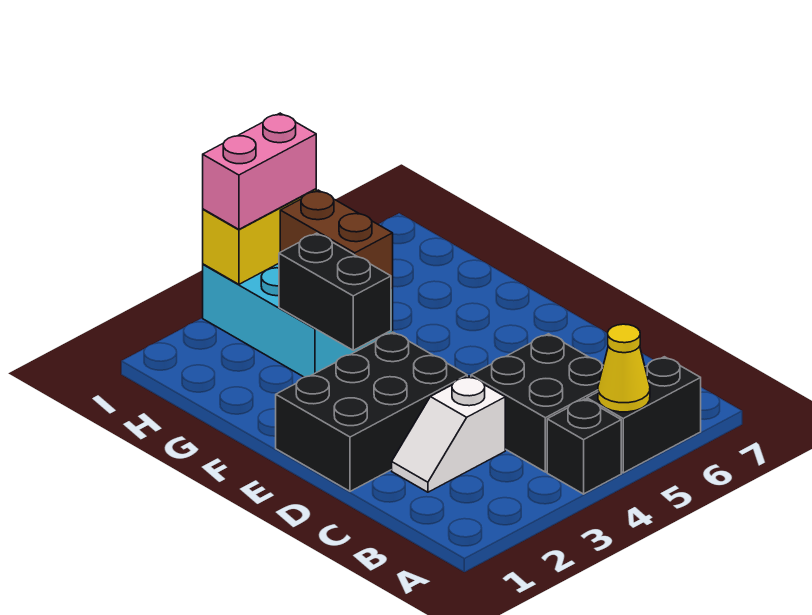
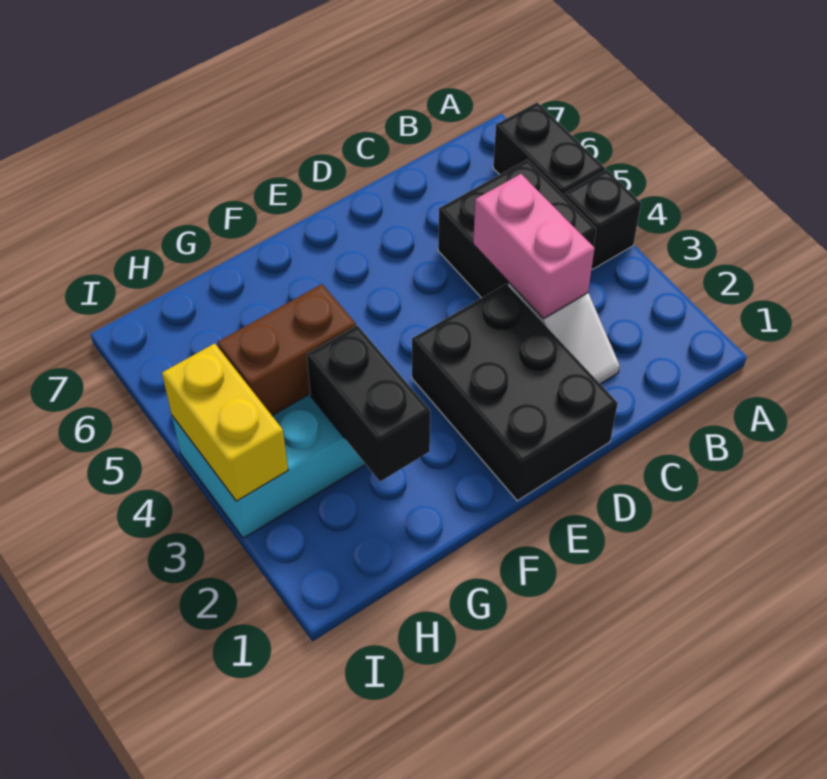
yellow cone A5 level 2 -> none
black brick F3:G3 level 2 -> black brick G2:G3 level 2
pink brick I3:I4 level 3 -> pink brick C3:C4 level 2

